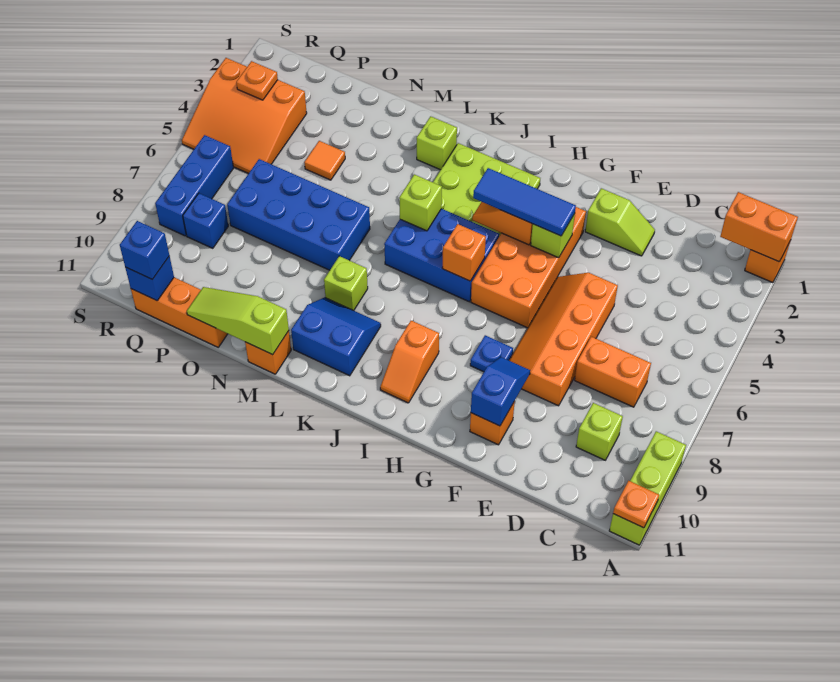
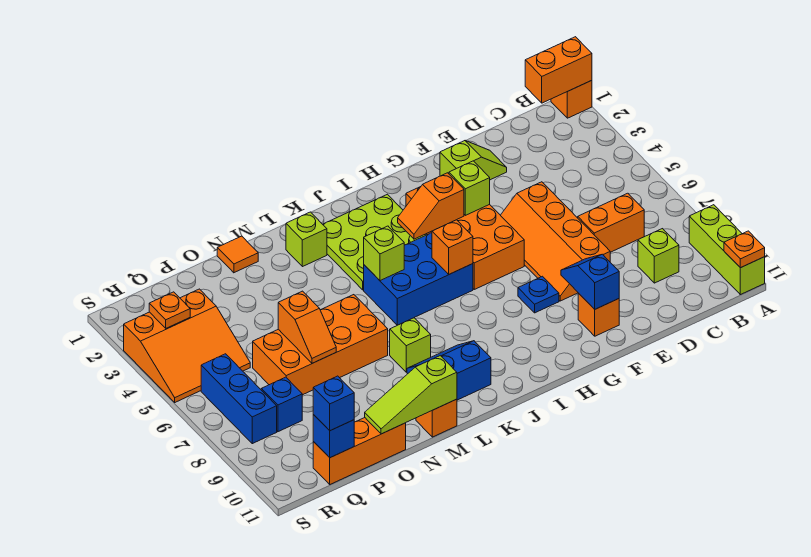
blue tile G4:I4 level 3 -> none
orange slope I9:I10 level 1 top 9 -> orange slope O6:O7 level 2 top 6
blue brick M6:P7 level 1 -> orange brick M6:P7 level 1
orange tile O4 level 1 -> orange tile N1 level 1

